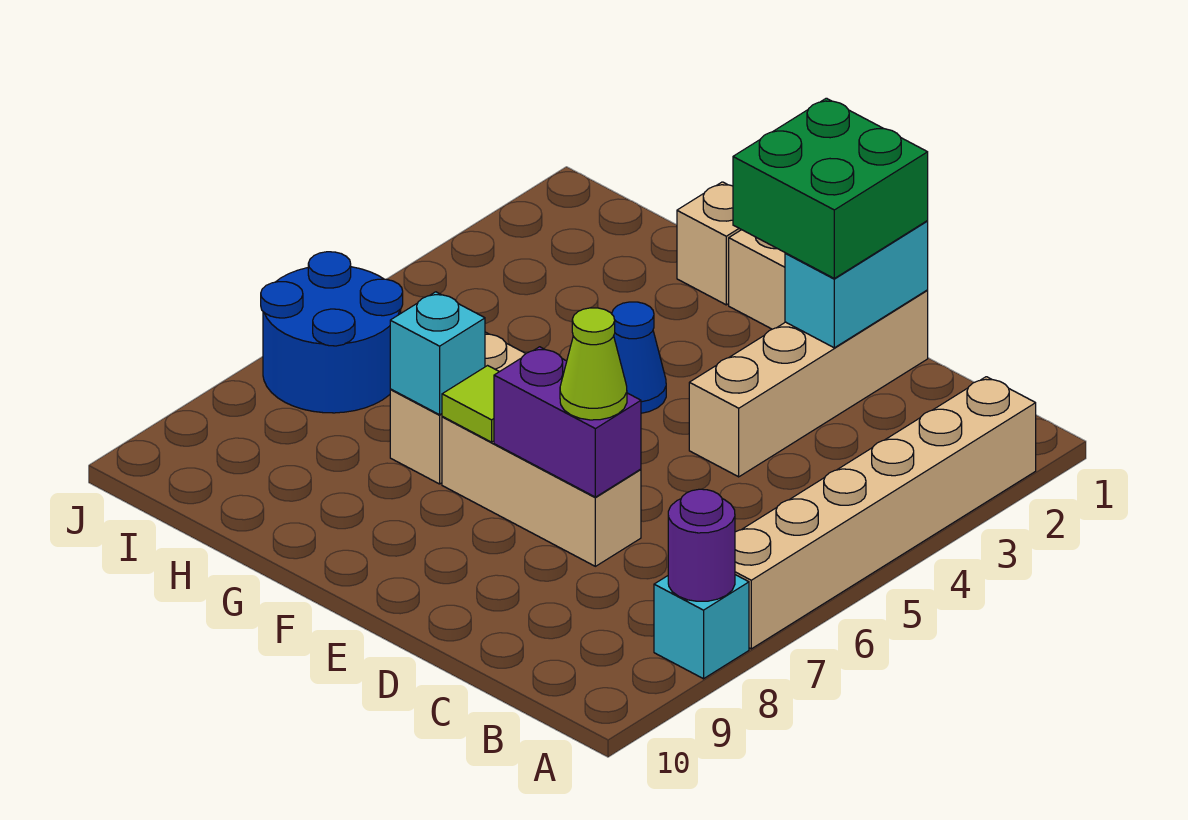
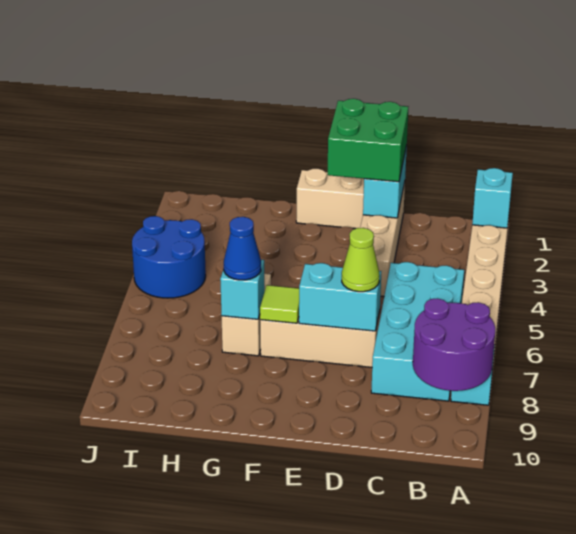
none -> cyan brick A2 level 2
purple round brick A8 level 2 -> purple round brick A8:B9 level 2
none -> cyan brick B5:C8 level 1
purple brick D7:E7 level 2 -> cyan brick D7:E7 level 2
blue cone F4 level 1 -> blue cone G7 level 3
tan brick G1 level 1 -> none
blue round brick I6:J7 level 1 -> blue round brick I4:J5 level 1

